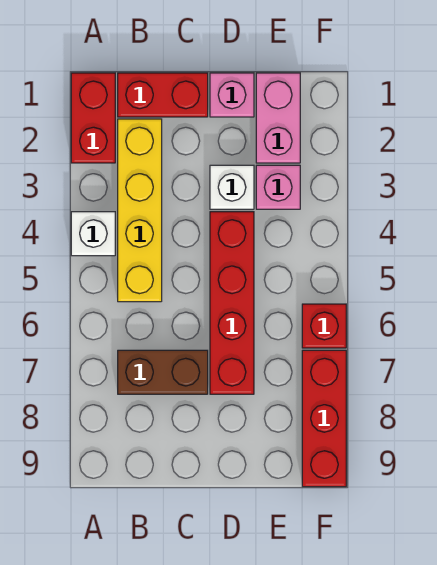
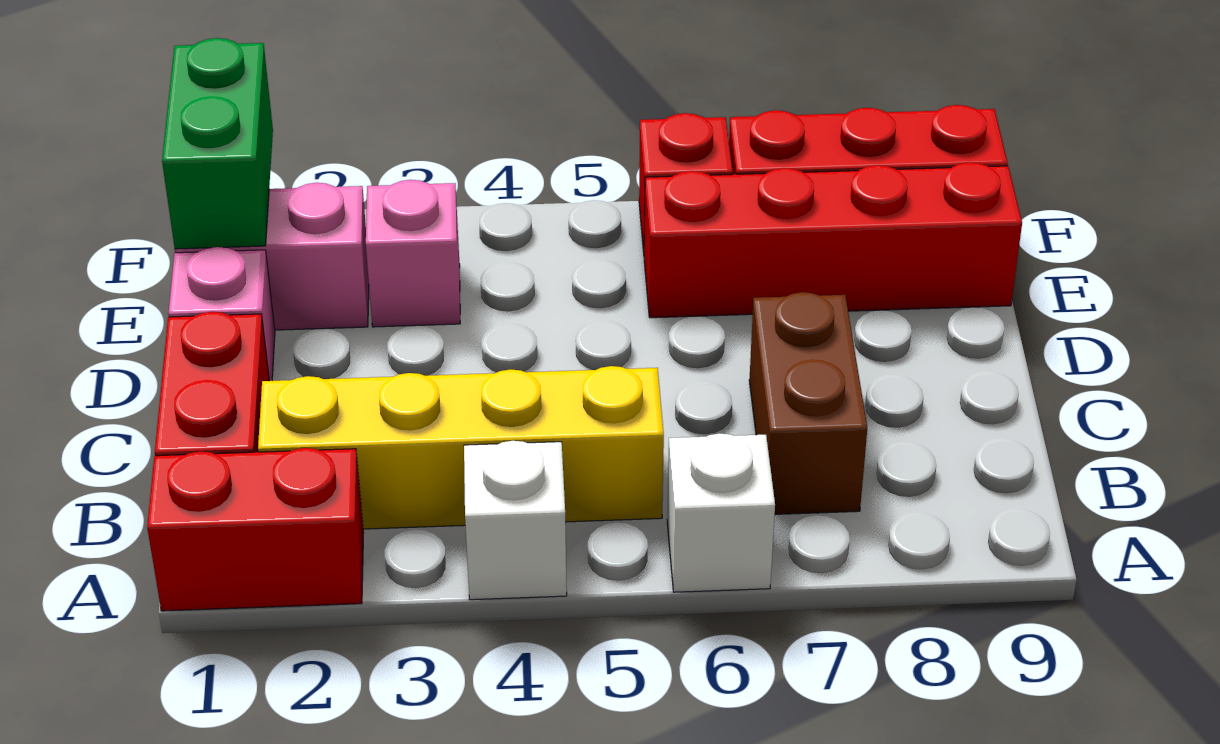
white brick D3 level 1 -> white brick A6 level 1
red brick D4:D7 level 1 -> red brick E6:E9 level 1
none -> green brick E1:F1 level 2

